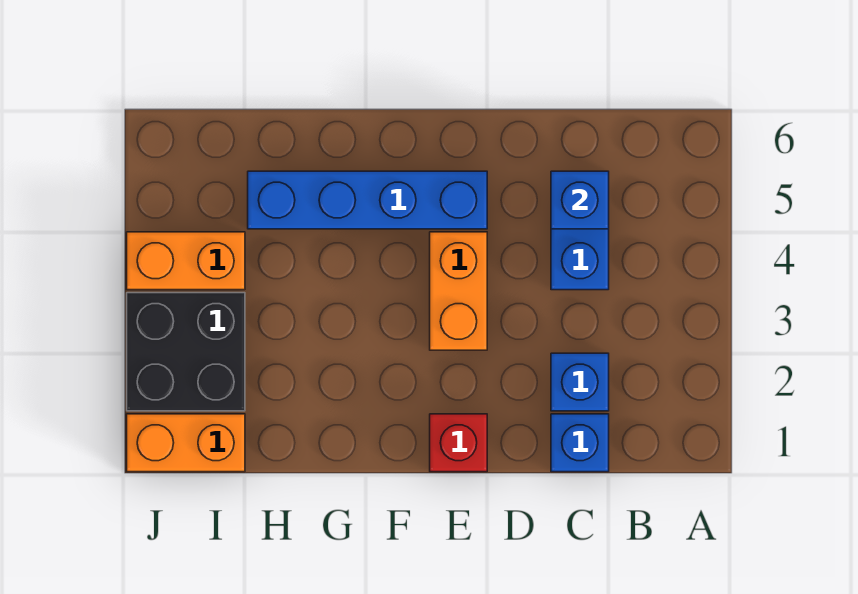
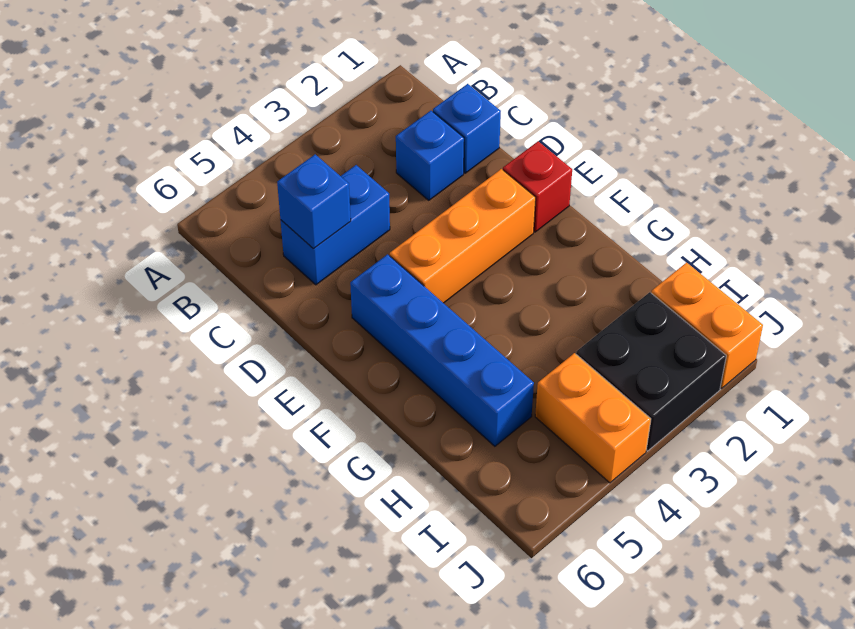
orange brick E3:E4 level 1 -> orange brick E2:E4 level 1

